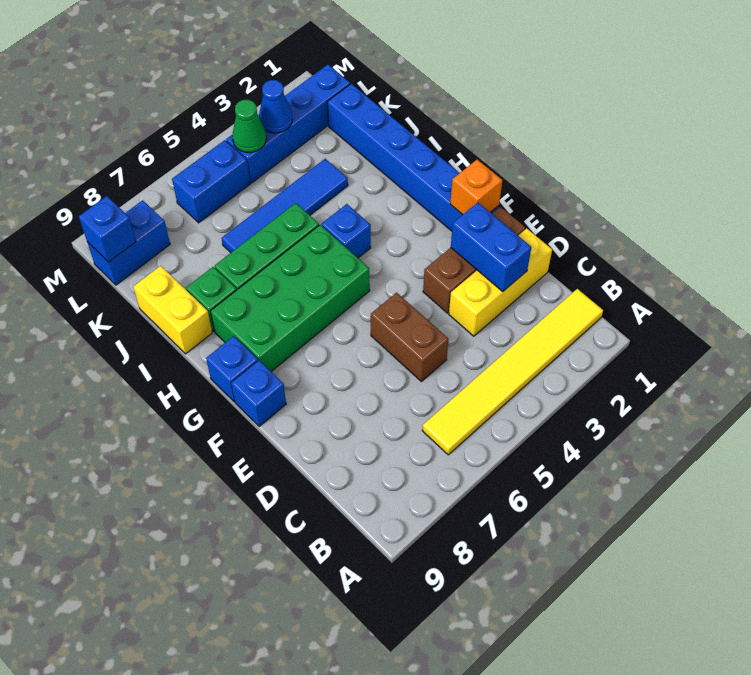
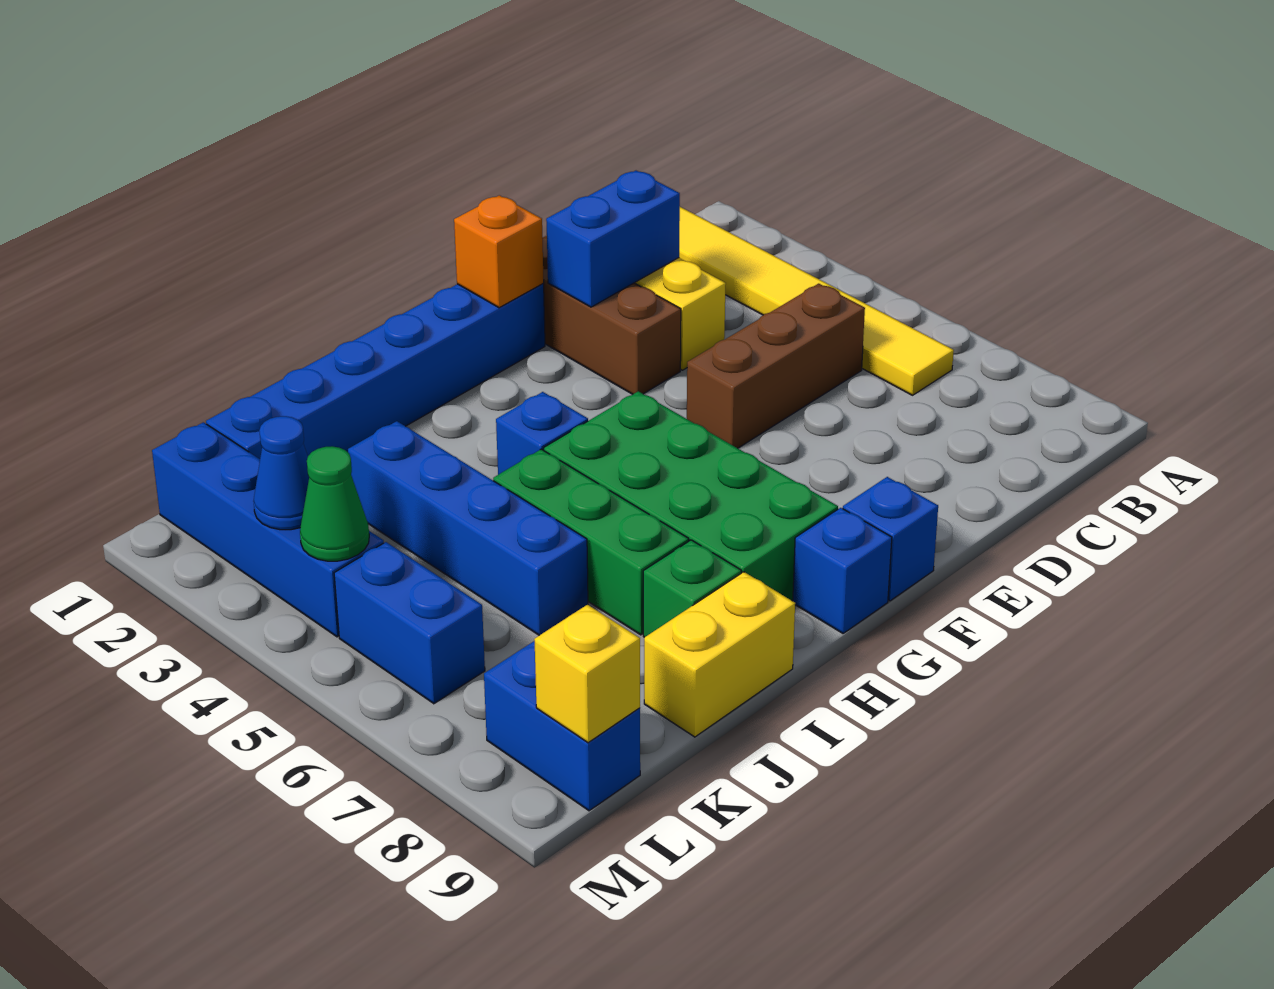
brown brick D5:E5 level 1 -> brown brick C5:E5 level 1
blue tile J3:J6 level 1 -> blue brick J3:J6 level 1
blue brick L9 level 2 -> yellow brick L9 level 2

